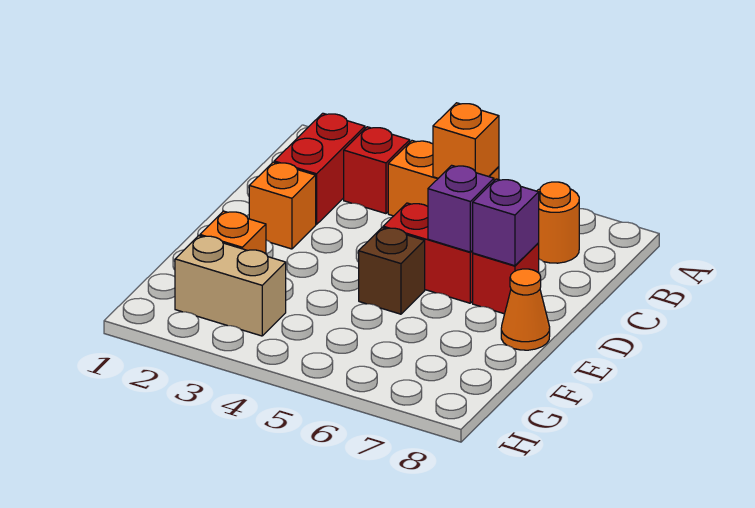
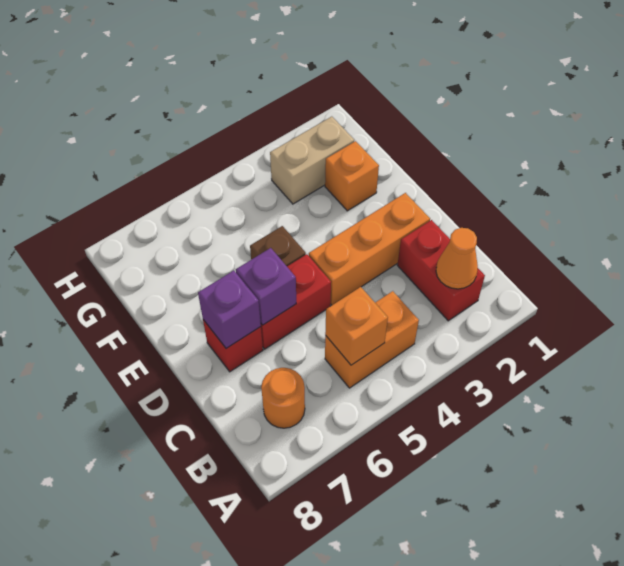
red brick B3 level 1 -> none
orange brick D2 level 1 -> orange brick D2:D4 level 1
orange cone E8 level 1 -> orange cone B2 level 2

